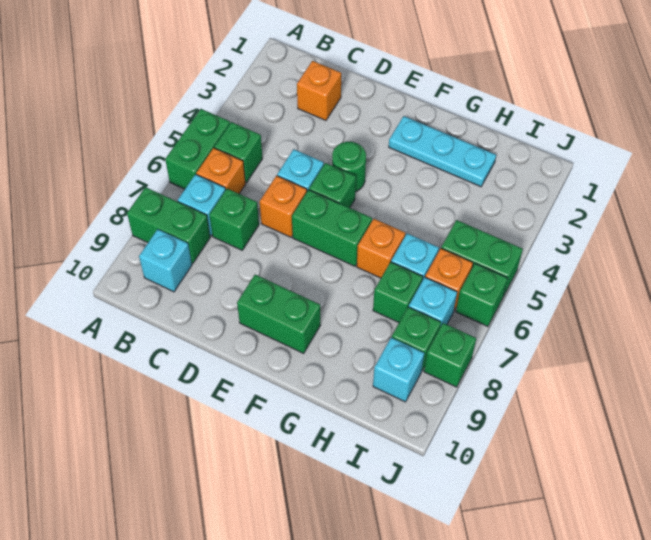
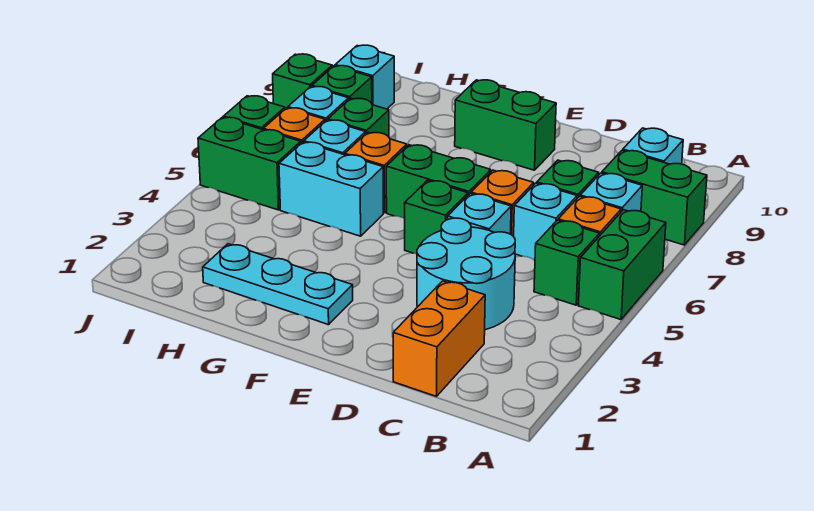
orange brick C2 level 1 -> orange brick C1:C2 level 1
none -> cyan round brick C3:D4 level 1
none -> cyan brick C6 level 1
green round brick E4 level 1 -> none
none -> cyan brick G5:H5 level 1

